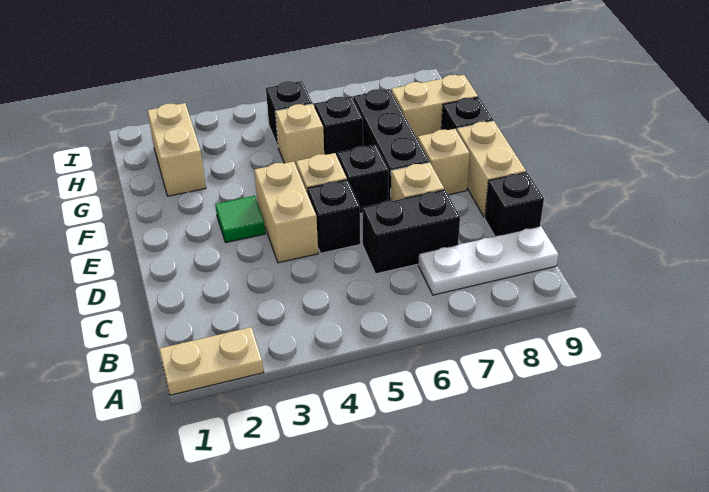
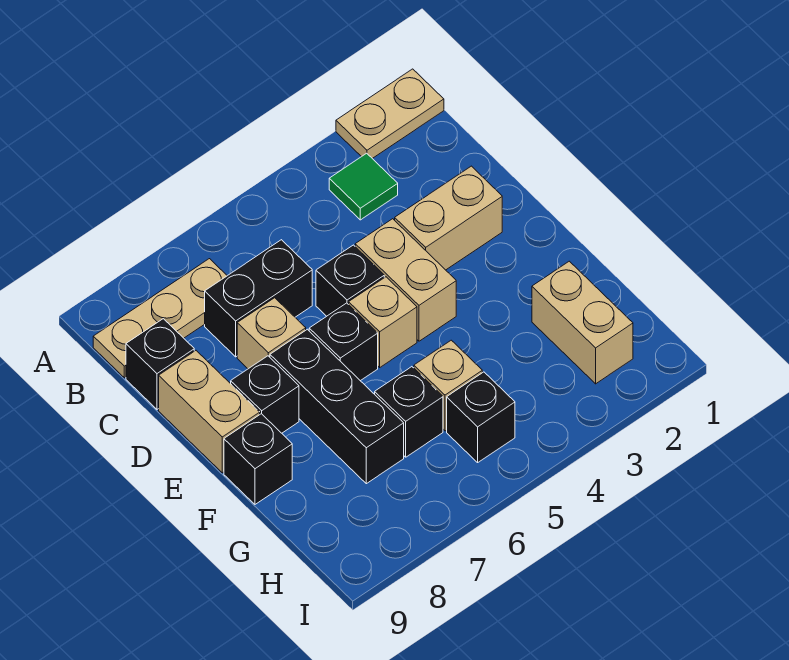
white plate B7:B9 level 1 -> tan plate B7:B9 level 1
green tile E3 level 1 -> green tile B3 level 1
tan brick E8 level 1 -> black brick E8 level 1
tan brick G8:G9 level 1 -> tan brick D2:D3 level 1

